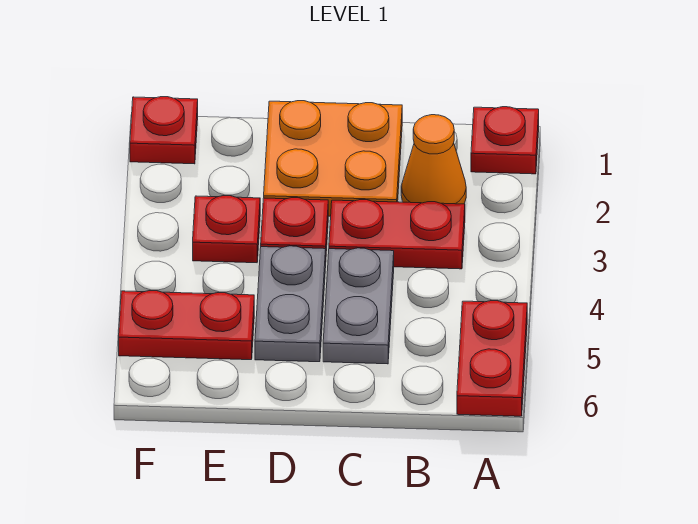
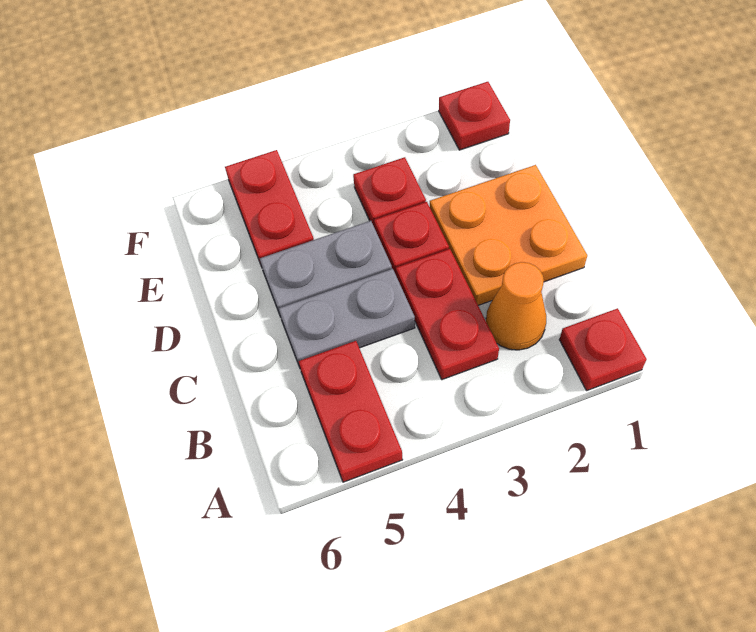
red plate A5:A6 level 1 -> red plate A5:B5 level 1

